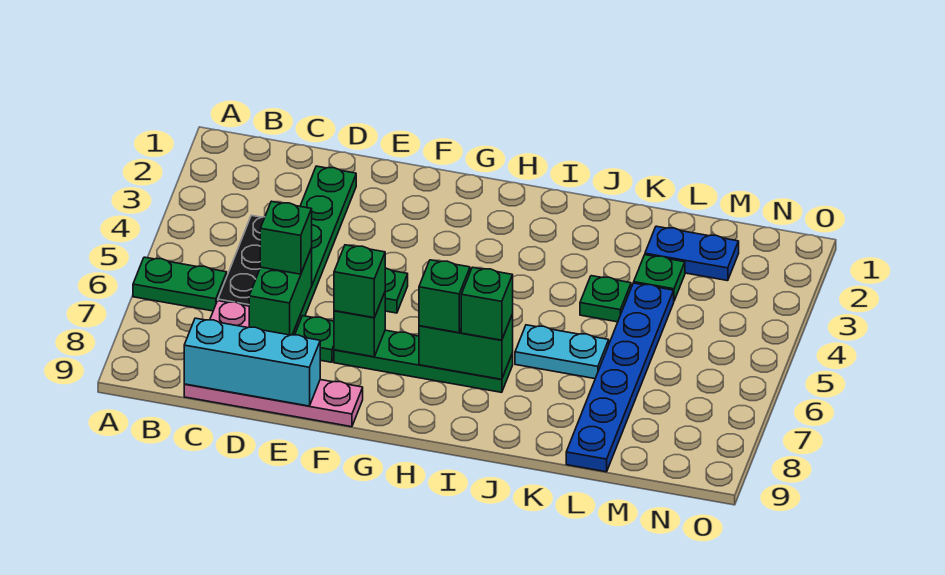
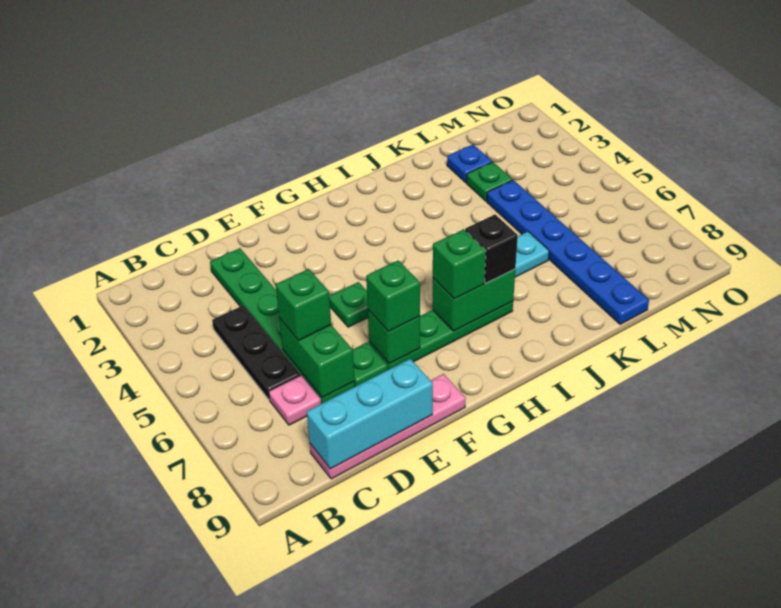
green plate A6:B6 level 1 -> none
green brick I7 level 3 -> black brick I7 level 3
green plate K4 level 1 -> none
blue plate L2:M2 level 1 -> blue plate L2 level 1

